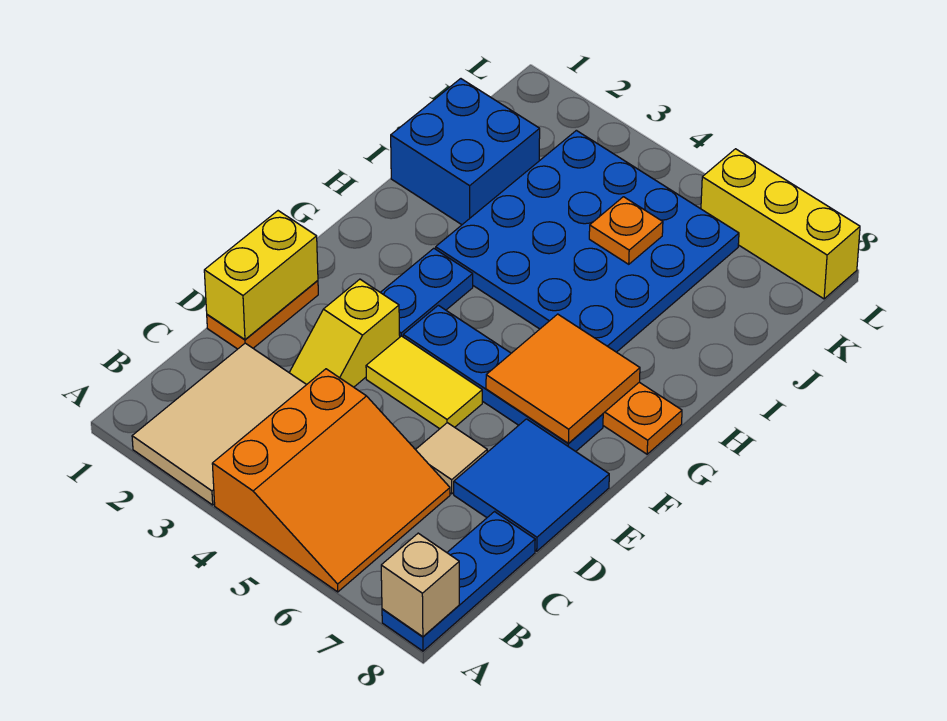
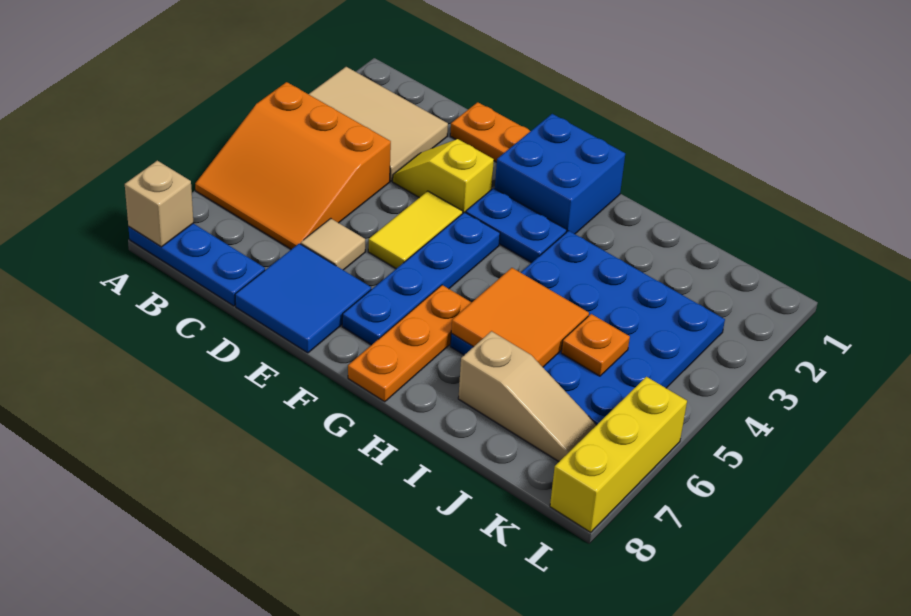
yellow brick D1:E1 level 2 -> none
orange tile F6:G7 level 2 -> orange tile H5:I6 level 2
blue brick I1:J2 level 1 -> blue brick F1:G2 level 1
none -> tan slope I7:K7 level 1 top I

